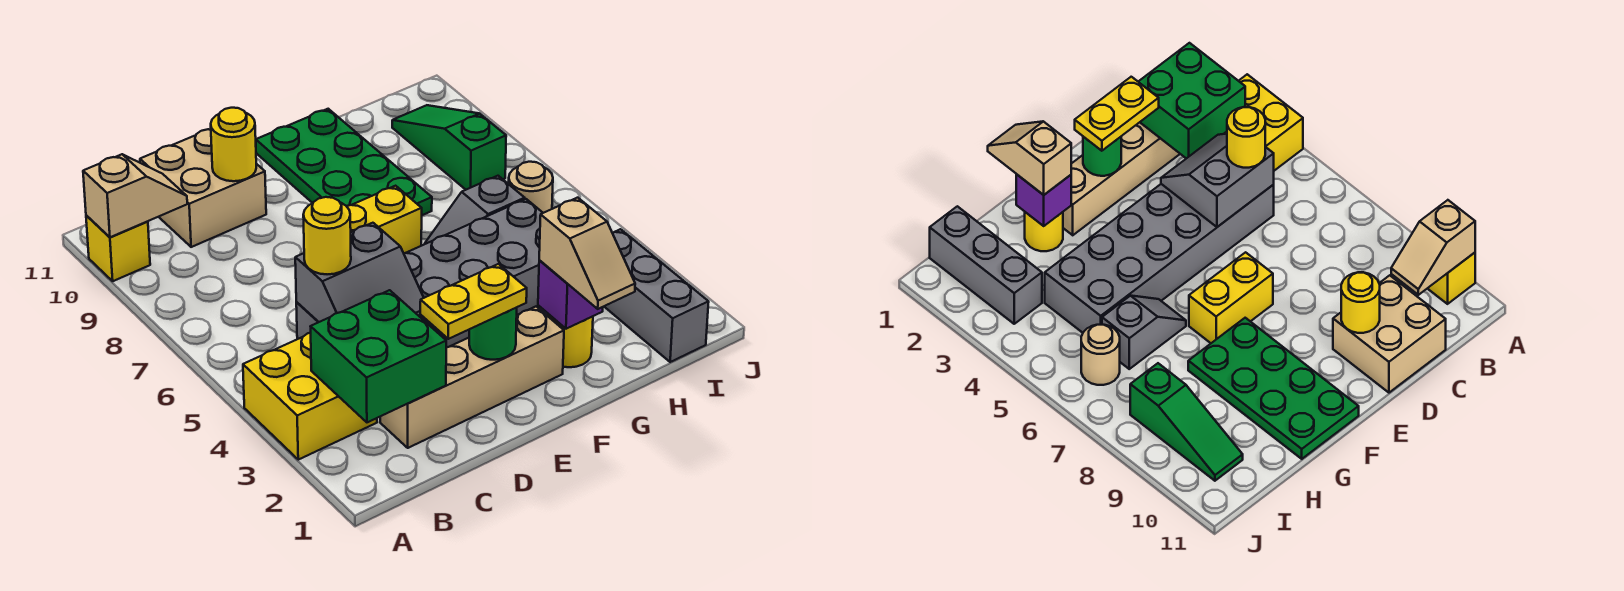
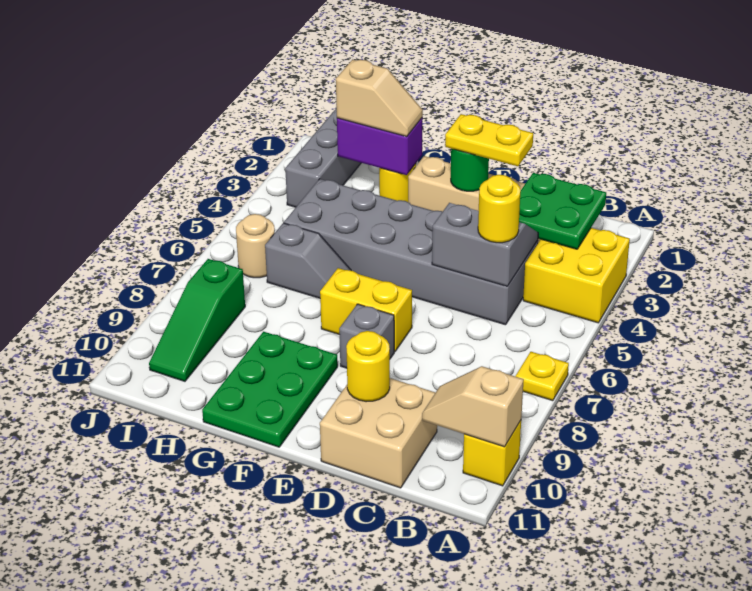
none -> yellow plate A7 level 1
green brick B2:C3 level 2 -> green plate B2:C3 level 2
none -> grey brick E8 level 1
green plate F8:G11 level 1 -> green plate F9:G11 level 1
tan slope G1:G2 level 3 top 2 -> tan slope G2:H2 level 3 top H
purple brick G2 level 2 -> purple brick G2:H2 level 2

